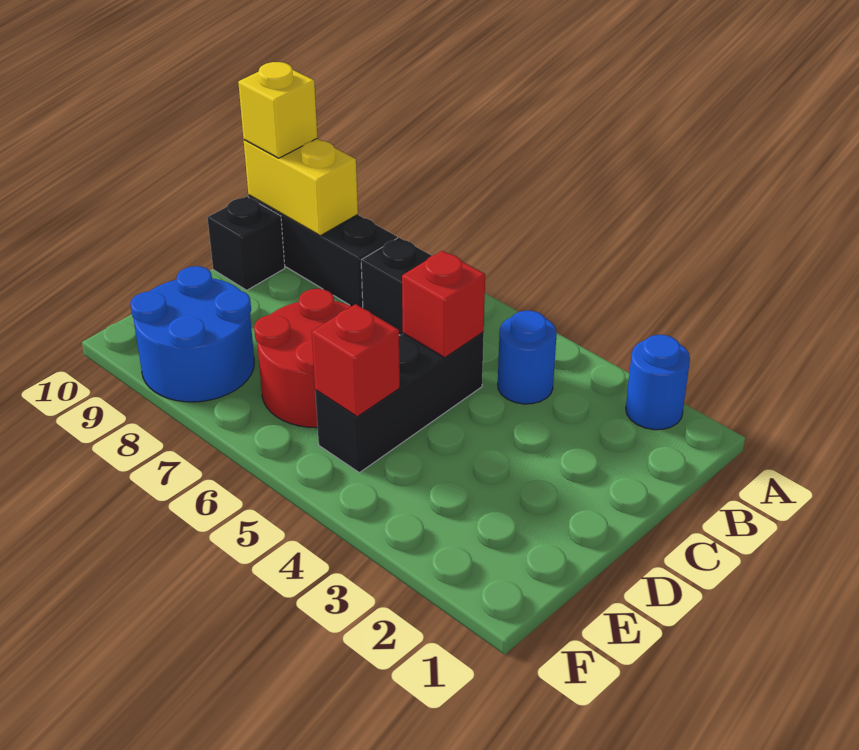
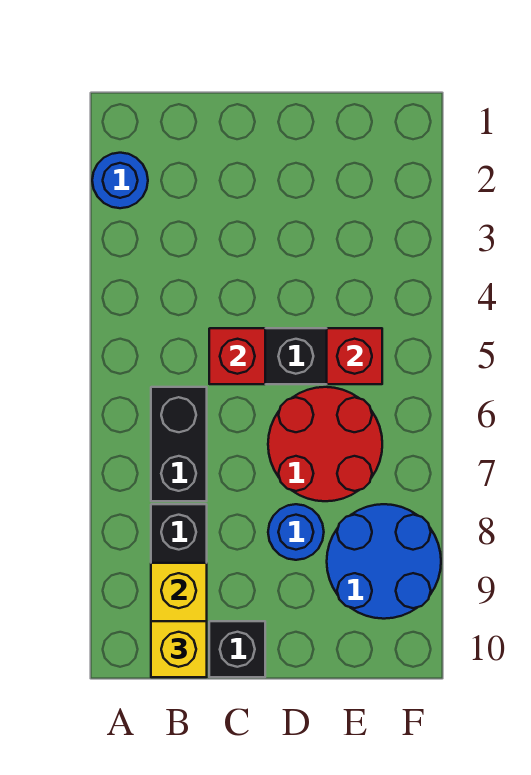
blue round brick B4 level 1 -> blue round brick D8 level 1

